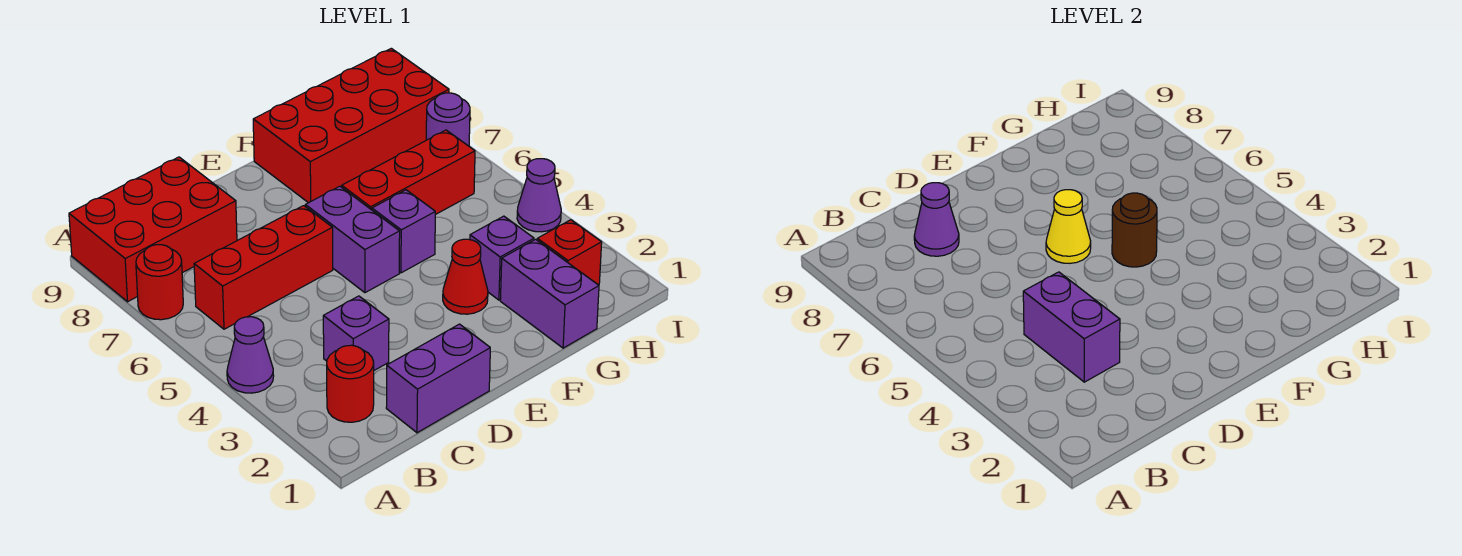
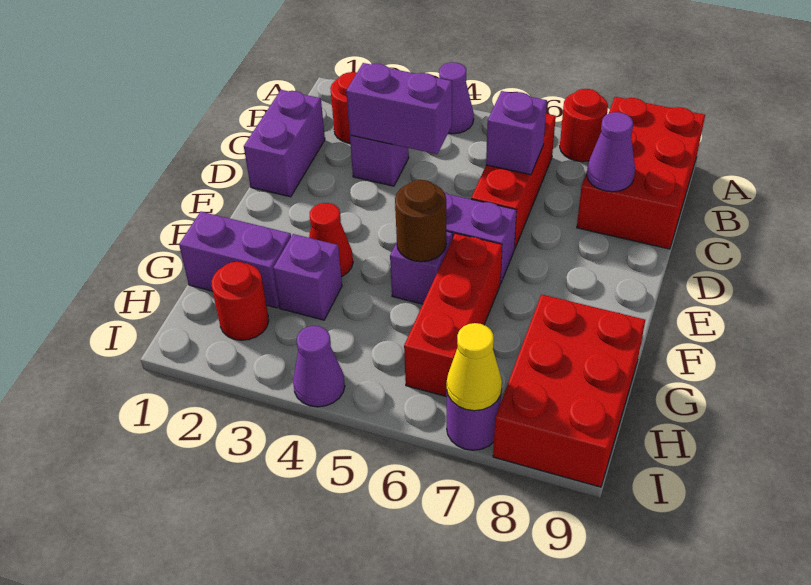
none -> purple brick C6 level 2
yellow cone E6 level 2 -> yellow cone I7 level 2
red brick F8:I9 level 1 -> red brick G8:I9 level 1
red brick H2 level 1 -> red round brick H2 level 1

